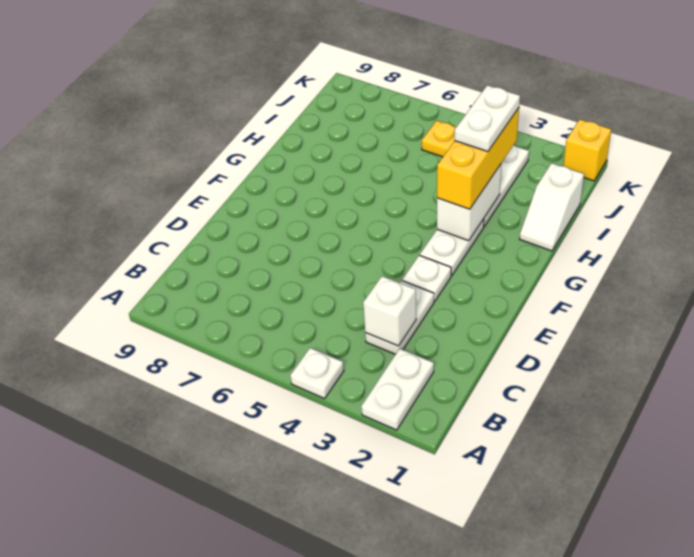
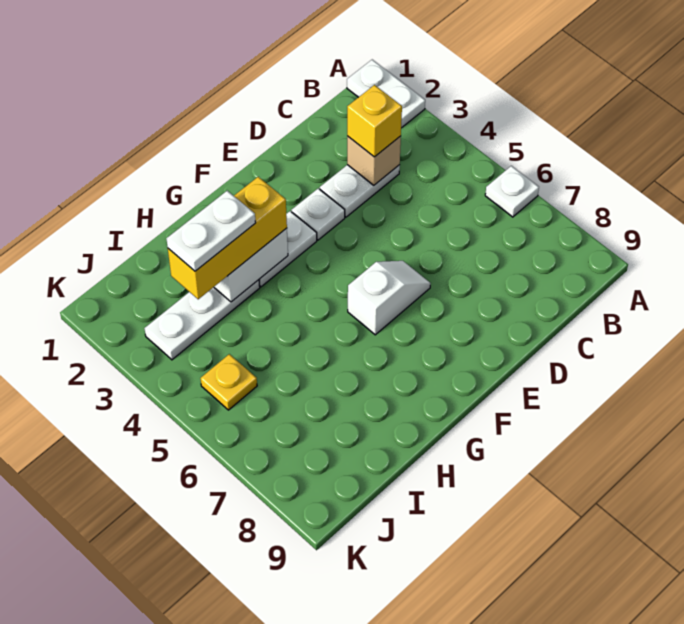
white plate A2:B2 level 1 -> white plate A1:A2 level 1
white plate A4 level 1 -> white plate A6 level 1
white brick C3 level 2 -> tan brick C3 level 2
white slope H1:I1 level 1 top I -> white slope E6:F6 level 1 top F
yellow brick K1 level 1 -> yellow brick C3 level 3

